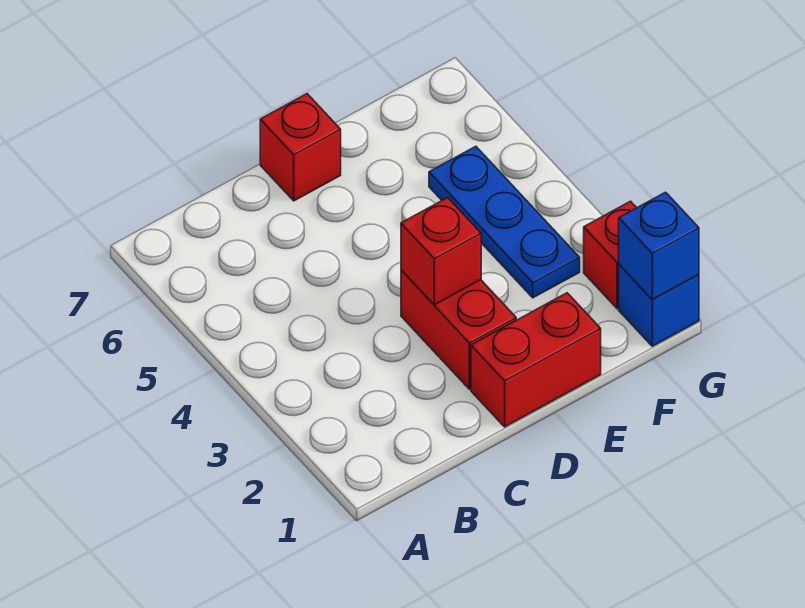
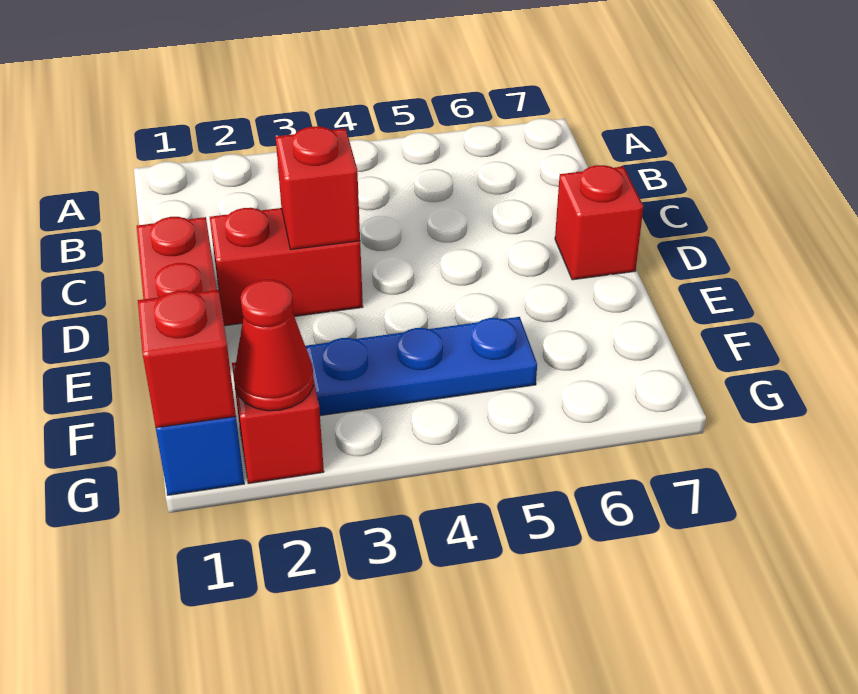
blue brick G1 level 2 -> red brick G1 level 2
none -> red cone G2 level 2

